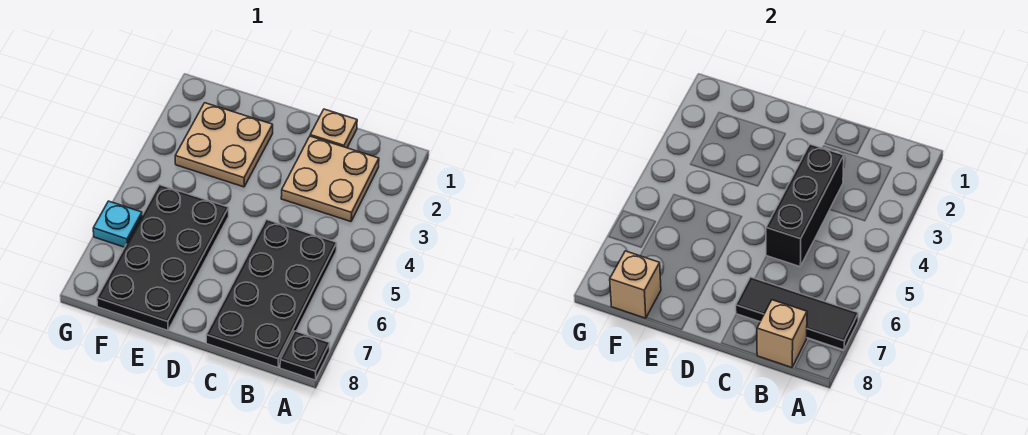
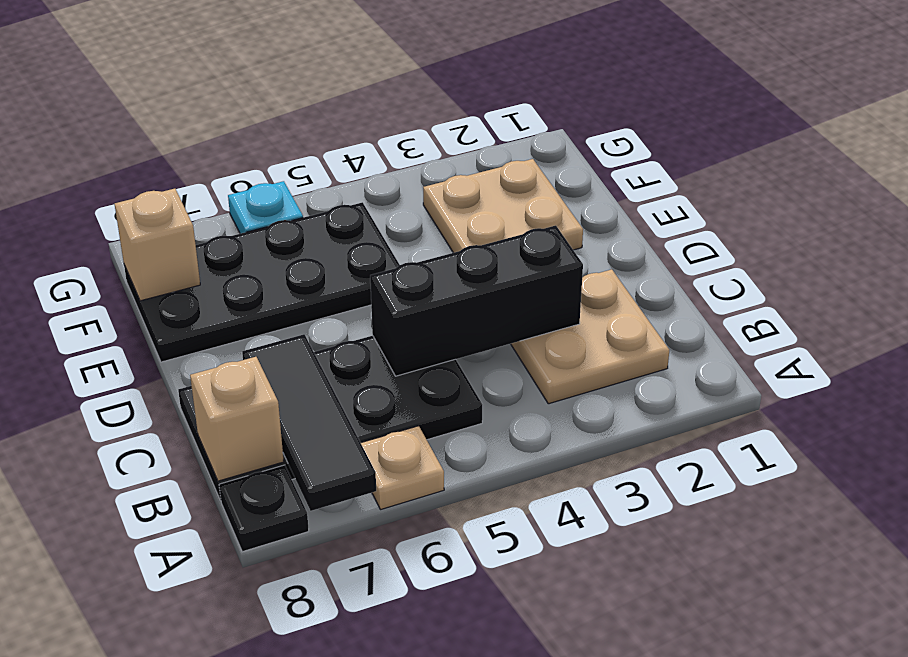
tan plate C1 level 1 -> tan plate A6 level 1

